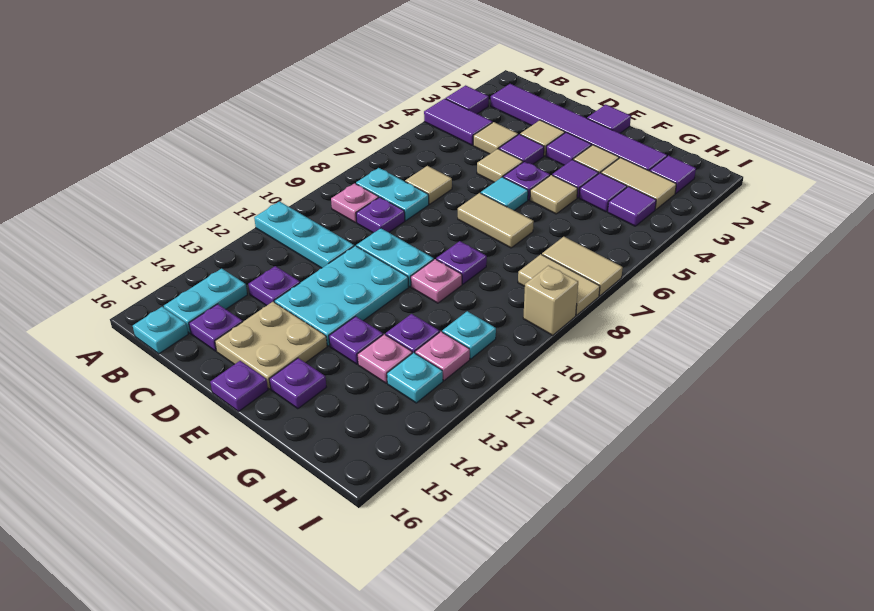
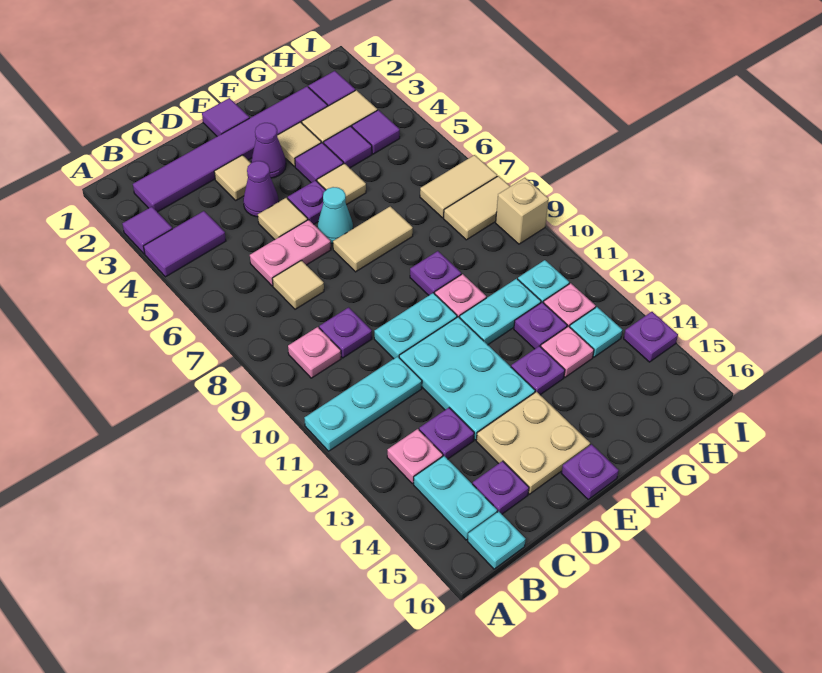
cyan plate B8:C8 level 1 -> cyan plate F11:G11 level 1
none -> pink plate B13 level 1
tan tile C4 level 1 -> none
none -> pink plate C6:D6 level 1
purple tile D4 level 1 -> purple cone D4 level 1
purple tile E3 level 1 -> purple cone E3 level 1
cyan tile E6 level 1 -> cyan cone E6 level 1
purple plate F15 level 1 -> purple plate I14 level 1

